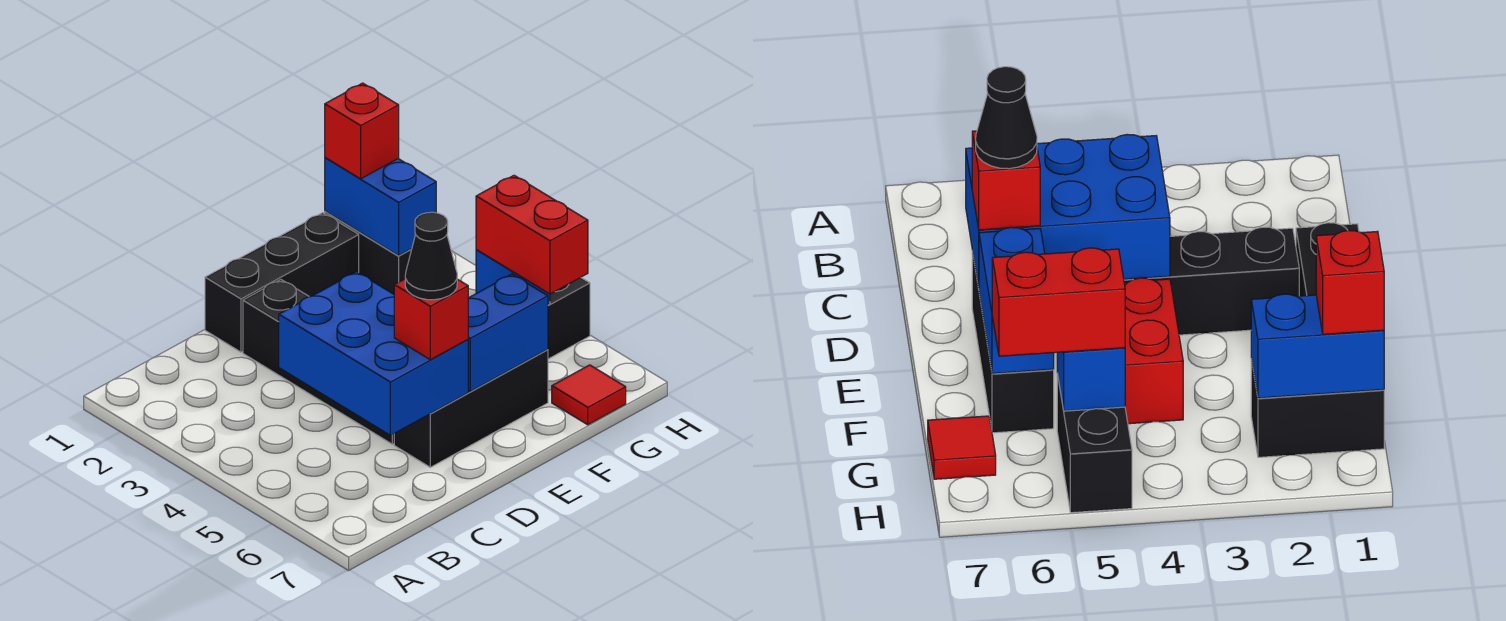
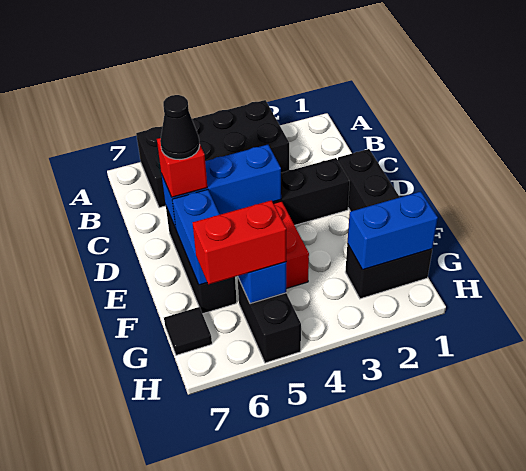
none -> black brick A3:B6 level 1
blue brick C4:D6 level 2 -> blue brick D4:D6 level 2
red brick G1 level 3 -> none
red tile G7 level 1 -> black tile G7 level 1

